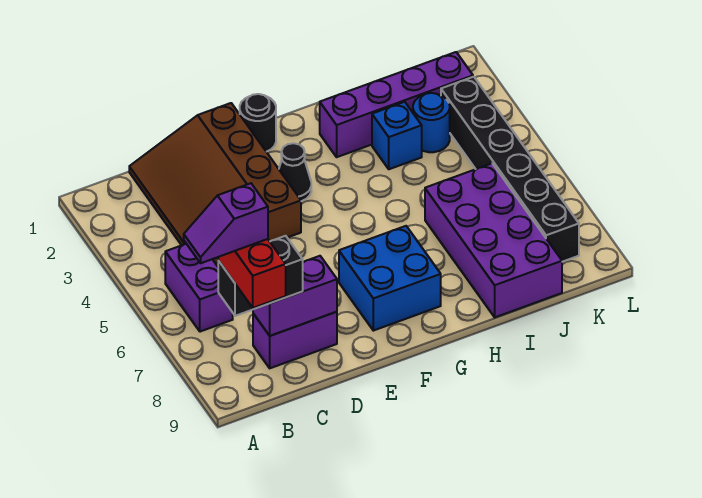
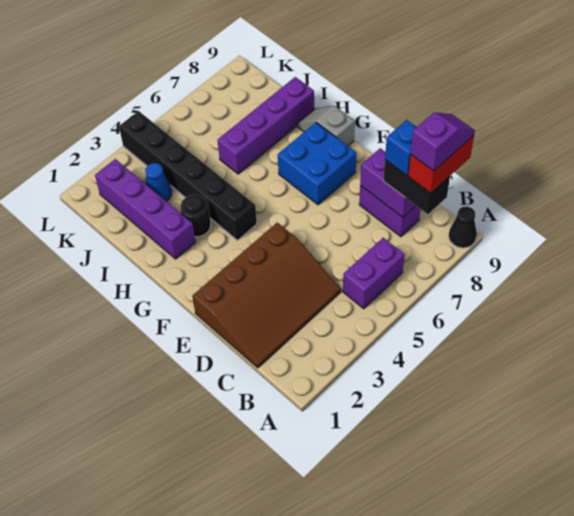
purple slope A8:B8 level 5 top B -> purple slope B8:B9 level 5 top 8
black round brick F1 level 1 -> black round brick H3 level 1
black cone F3 level 1 -> black cone A9 level 1
none -> grey slope G9:H9 level 1 top G
blue brick I3 level 1 -> blue brick C8 level 4
purple brick I6:J9 level 1 -> purple brick I6:I9 level 1
blue round brick J3 level 1 -> blue cone J3 level 1
black brick K3:K8 level 1 -> black brick G4:L4 level 1

